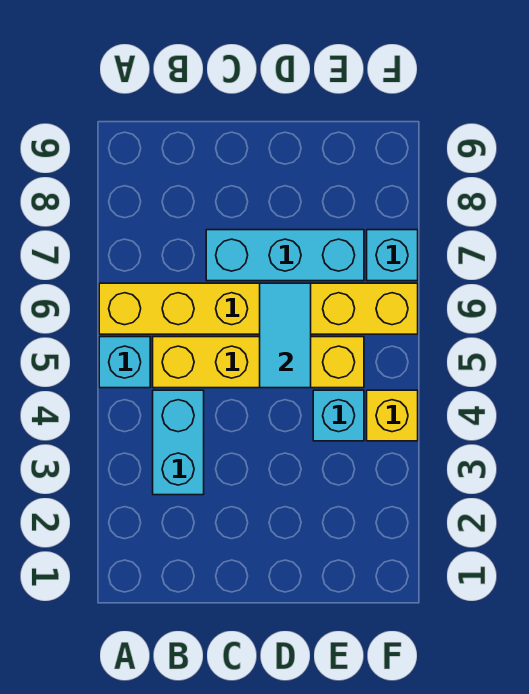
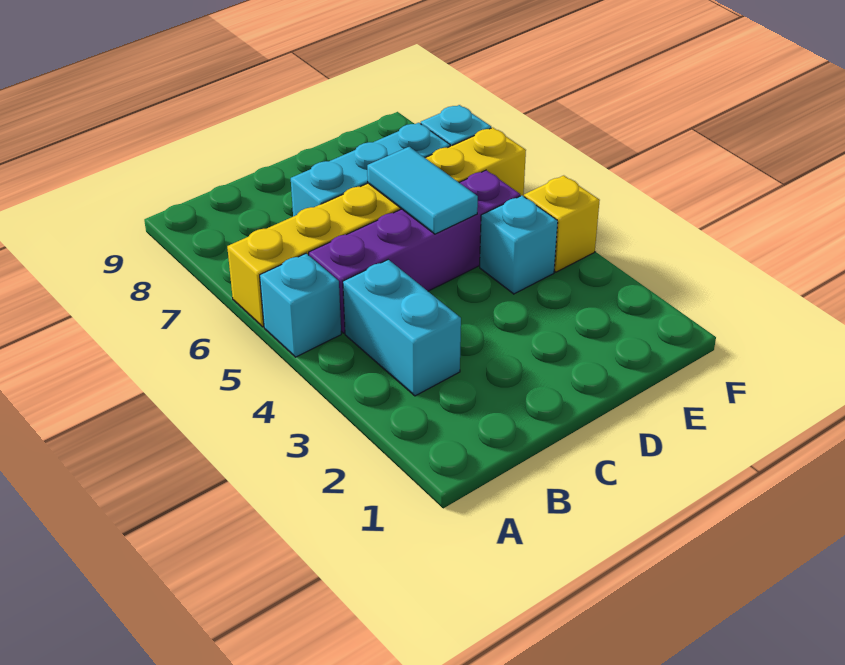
yellow brick B5:E5 level 1 -> purple brick B5:E5 level 1

